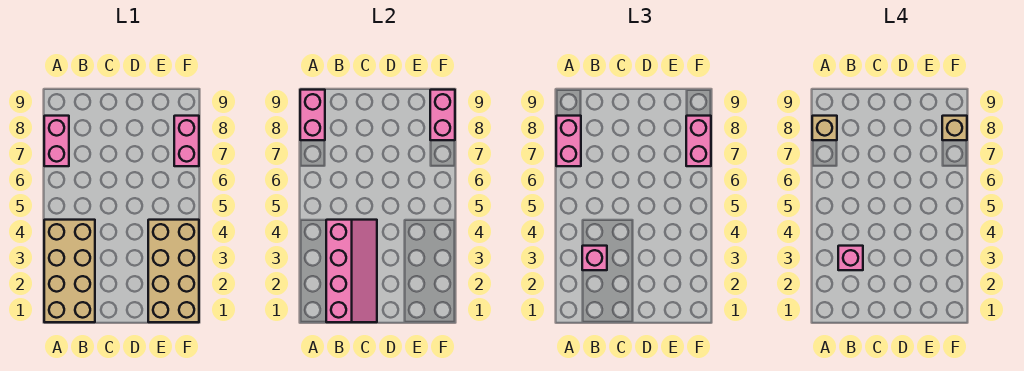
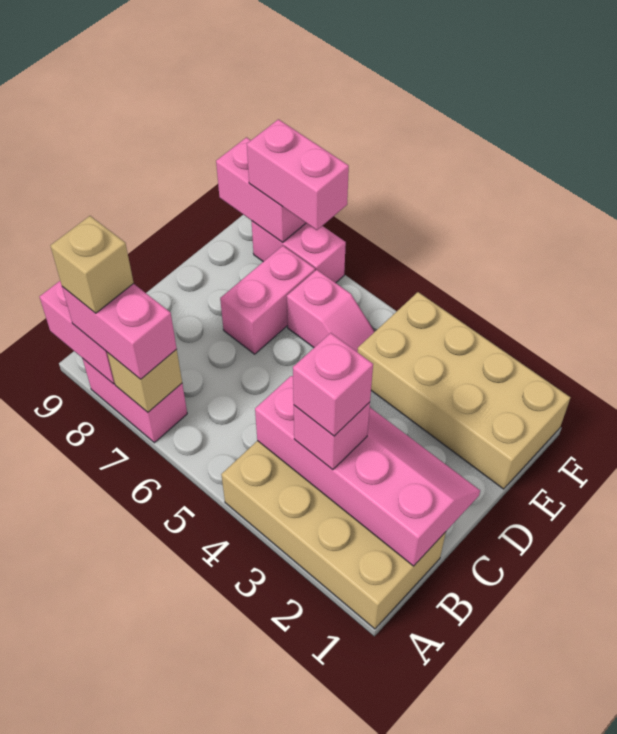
none -> pink brick D7:E7 level 1
none -> pink slope E5:E6 level 1 top 6
tan brick F8 level 4 -> tan brick A7 level 2

